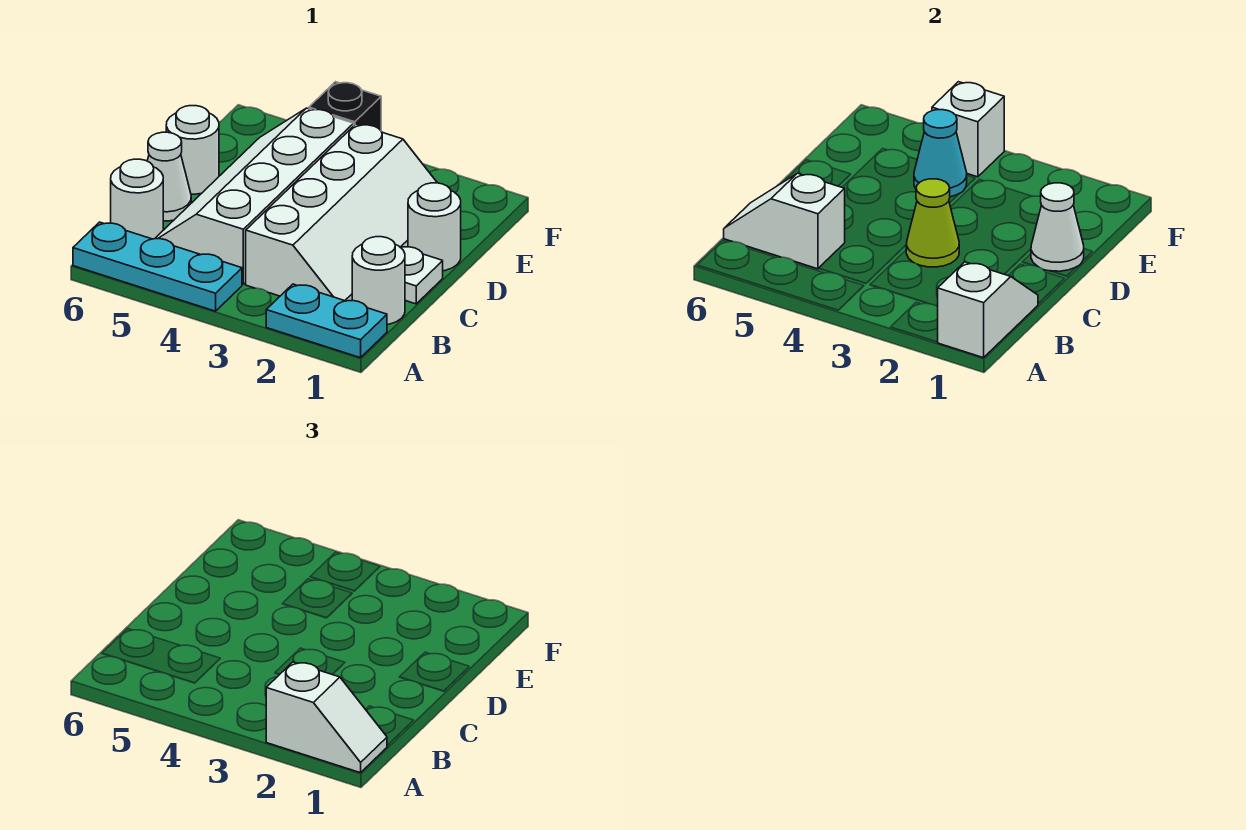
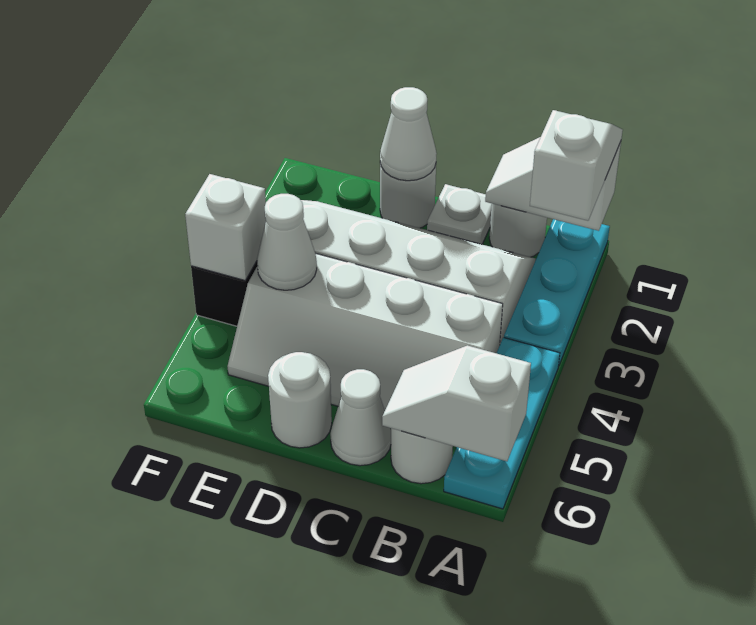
cyan plate A1:A2 level 1 -> cyan plate A1:A3 level 1
white slope B5:B6 level 2 top 5 -> white slope A6:B6 level 2 top A
lime cone C3 level 2 -> none
cyan cone E4 level 2 -> white cone E4 level 2

